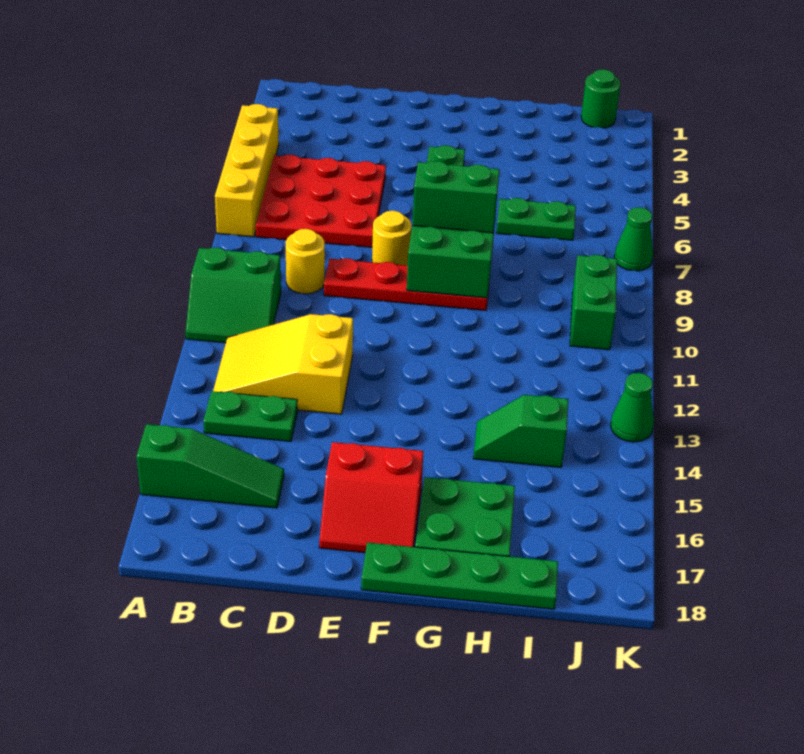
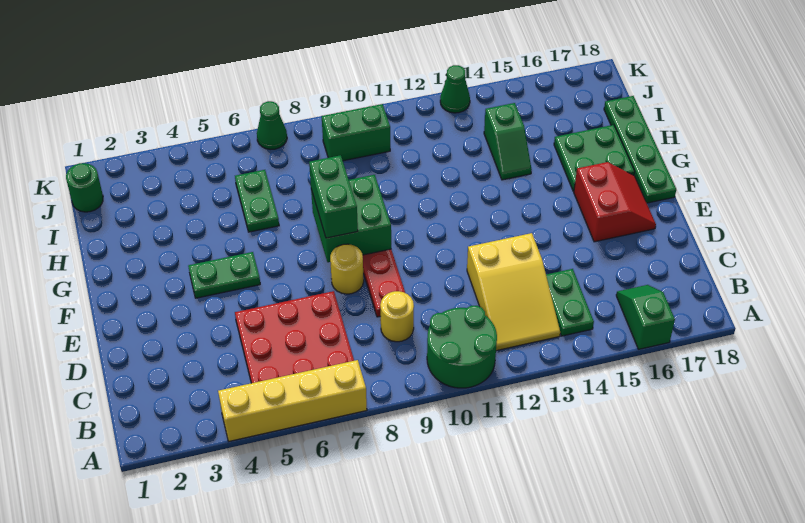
green slope A10:B11 level 1 top 10 -> green round brick A10:B11 level 1
green slope A16:C16 level 1 top A -> green slope A16:B16 level 1 top A

